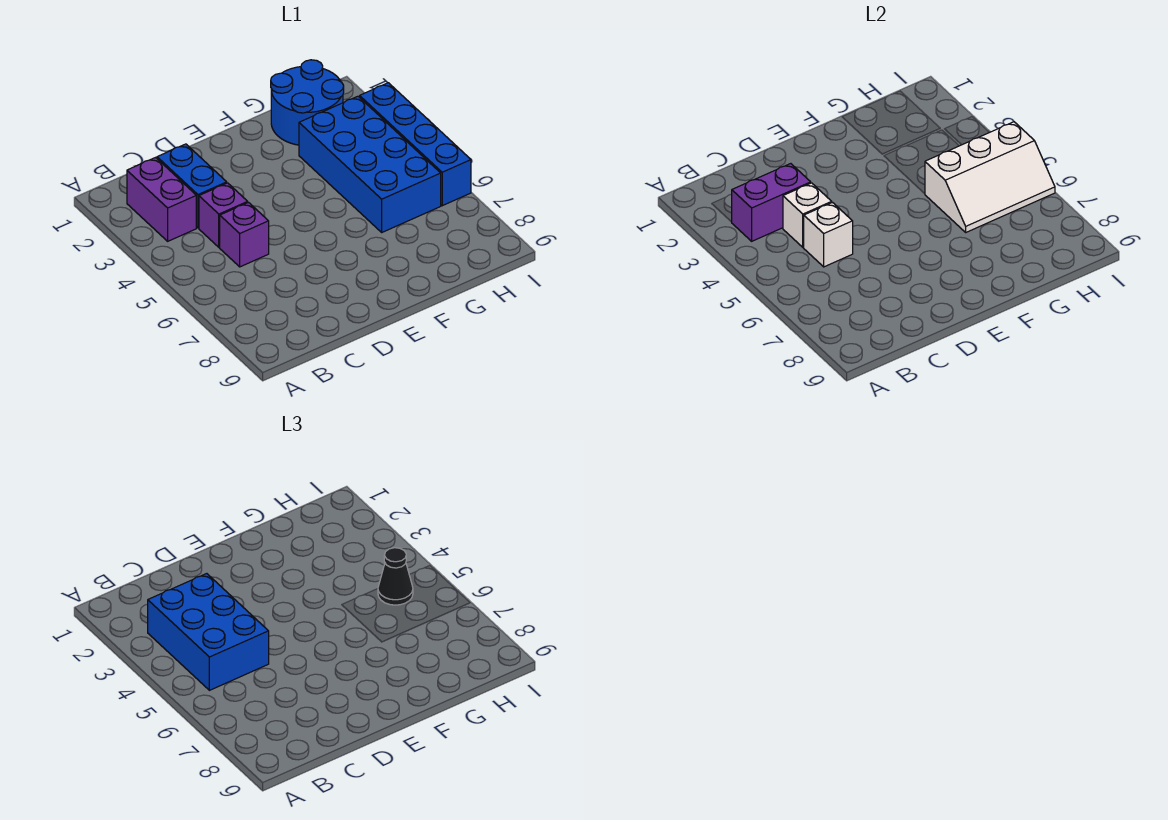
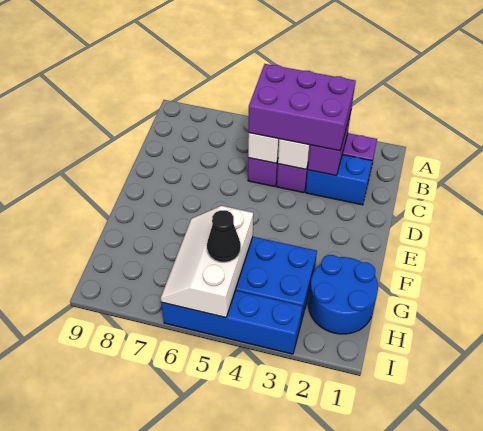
blue brick B3:C5 level 3 -> purple brick B3:C5 level 3

